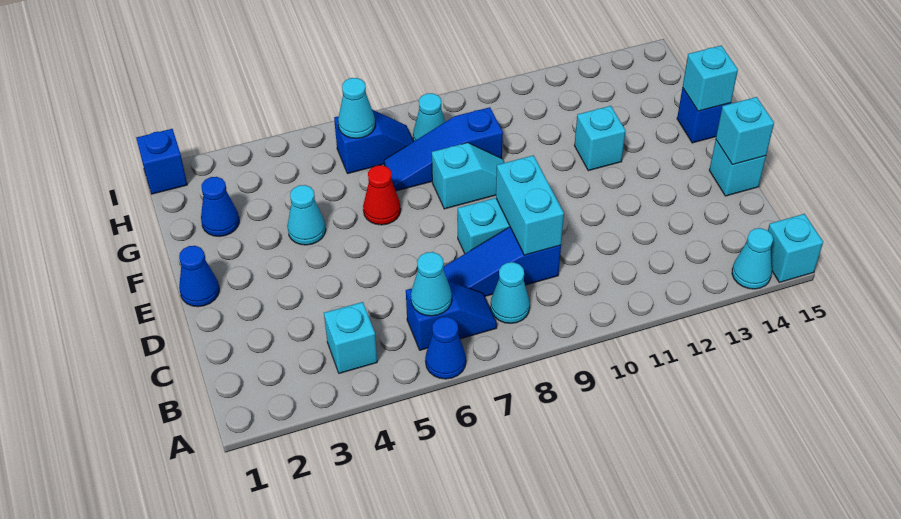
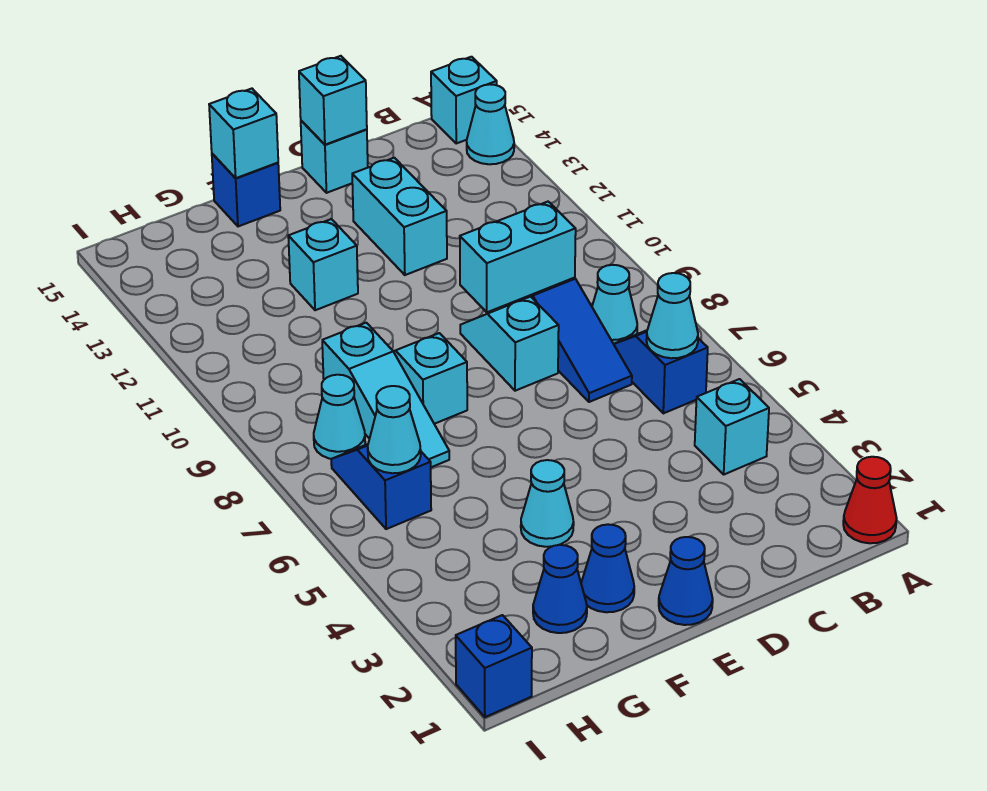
blue cone A6 level 1 -> blue cone F2 level 1
none -> cyan brick D12:D13 level 1
red cone F6 level 1 -> red cone A1 level 1
blue slope G7:G9 level 1 top 9 -> cyan slope G7:G9 level 1 top 9

